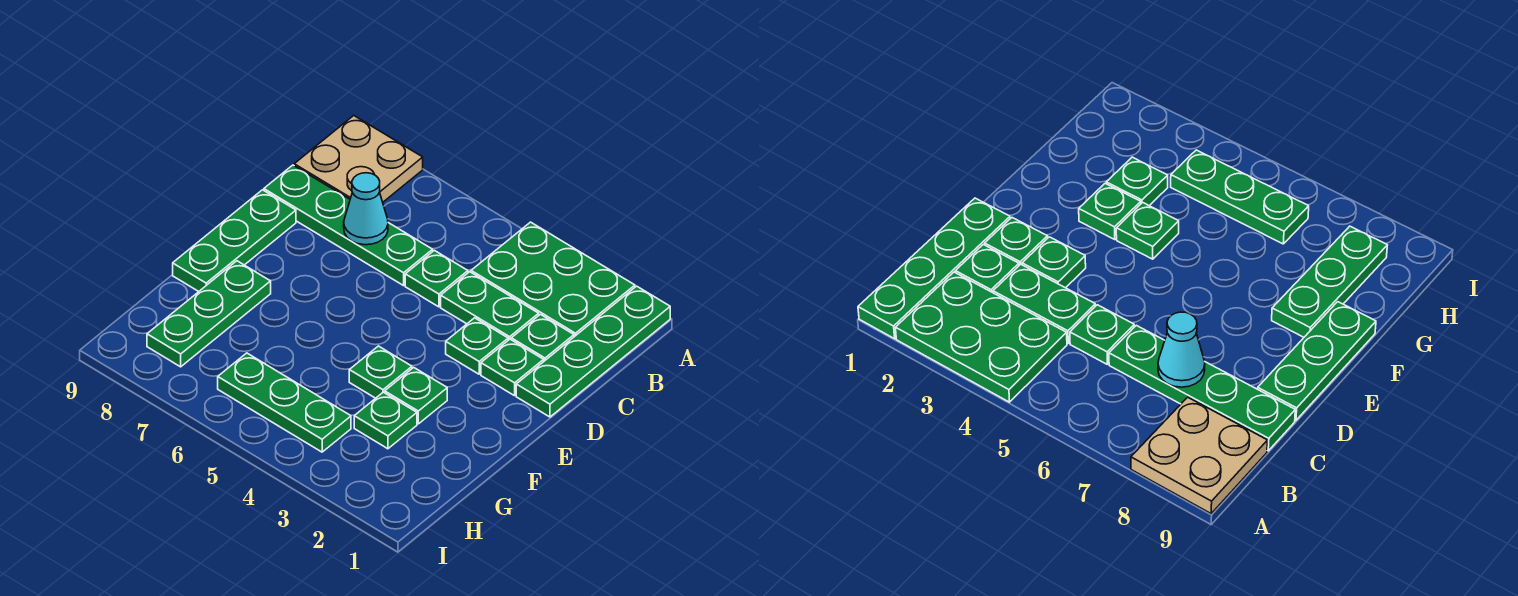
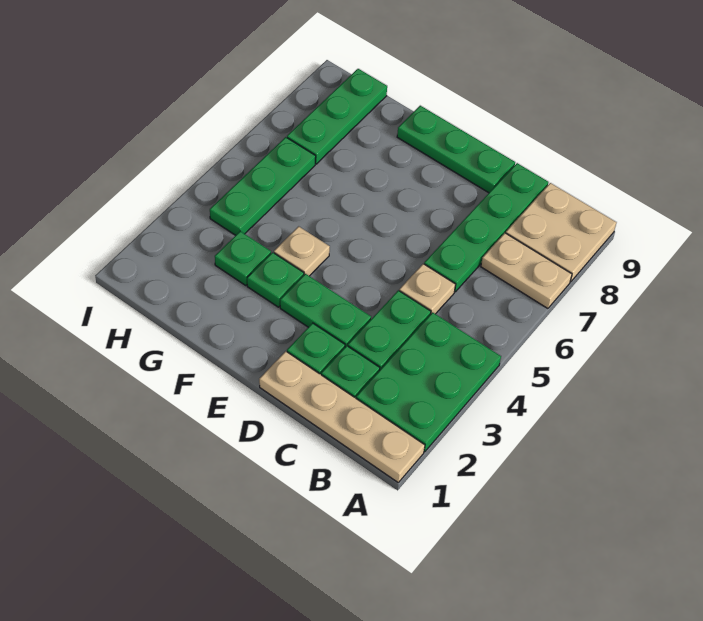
green plate A1:D1 level 1 -> tan plate A1:D1 level 1
none -> tan plate A7:B7 level 1
green plate C5 level 1 -> tan plate C5 level 1
cyan cone C7 level 2 -> none
green plate D3 level 1 -> green plate D3:E3 level 1
green plate F4 level 1 -> tan plate F4 level 1
green plate F8:H8 level 1 -> green plate H7:H9 level 1

